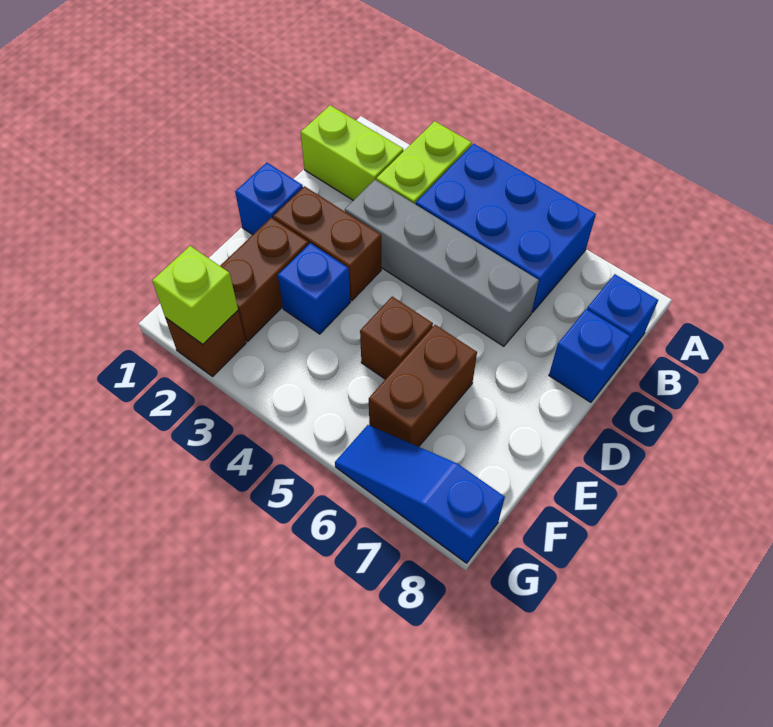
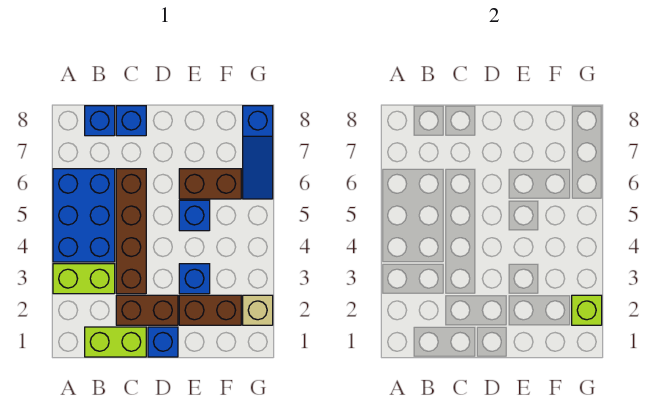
lime brick B1:B2 level 1 -> lime brick B1:C1 level 1
grey brick C3:C6 level 1 -> brown brick C3:C6 level 1
brown brick D2:D3 level 1 -> brown brick C2:D2 level 1
brown brick E5 level 1 -> blue brick E5 level 1
brown brick G2 level 1 -> tan brick G2 level 1

